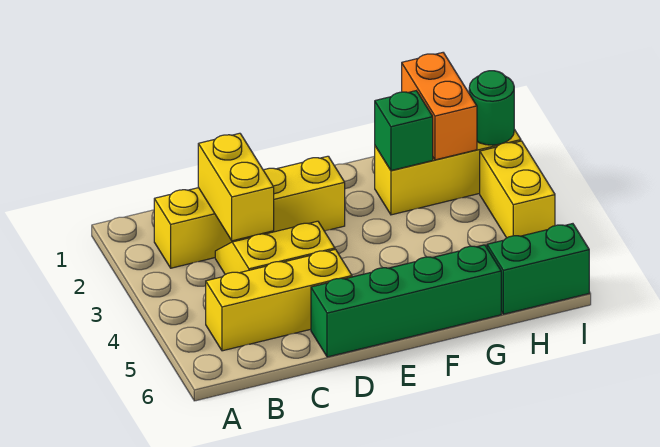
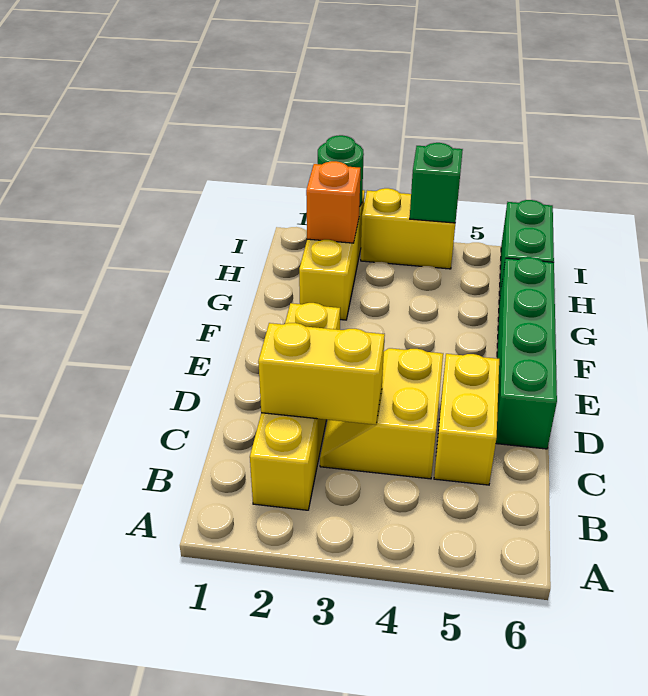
yellow brick B5:D5 level 1 -> yellow brick C5:D5 level 1
green brick G2 level 2 -> green brick I4 level 2
orange brick H1:H2 level 2 -> orange brick H2 level 2

